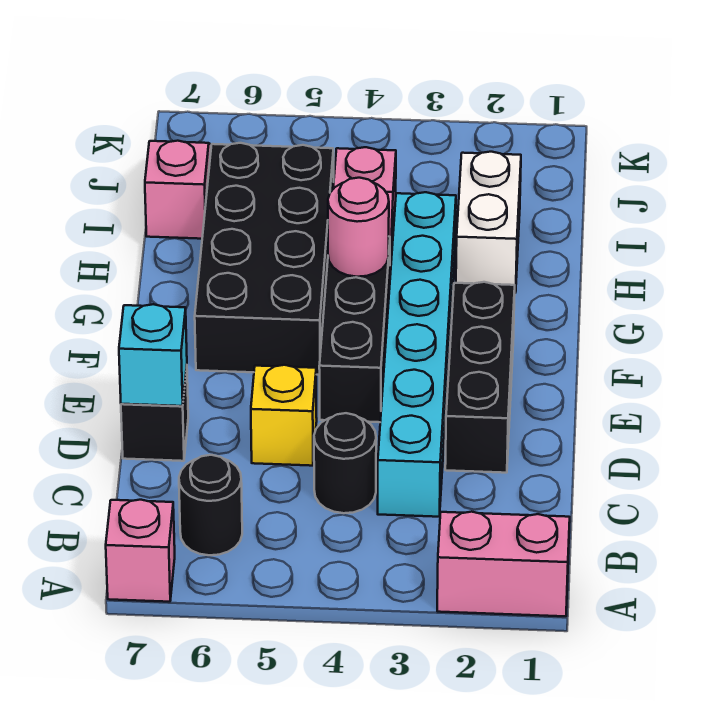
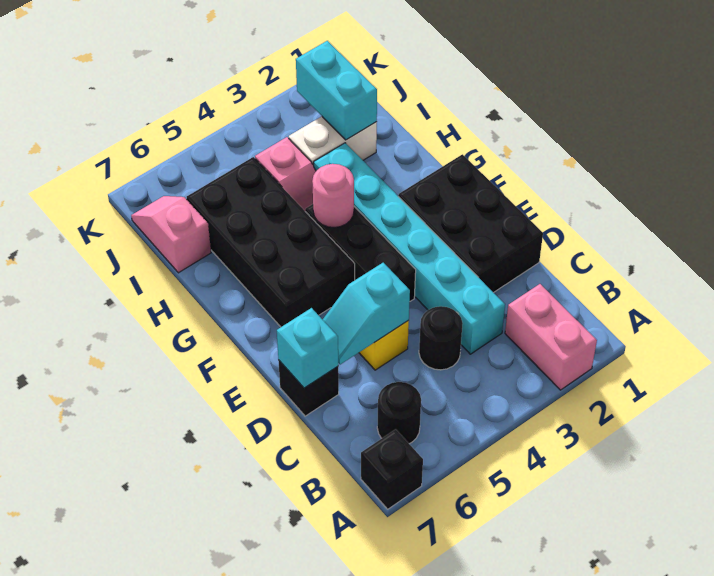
pink brick A1:A2 level 1 -> pink brick A2:B2 level 1
pink brick A7 level 1 -> black brick A7 level 1
black brick D2:F2 level 1 -> black brick D1:F2 level 1
none -> cyan slope D5:D6 level 2 top 5
white brick H2:I2 level 1 -> white brick I2:I3 level 1
none -> cyan brick I2:J2 level 2

